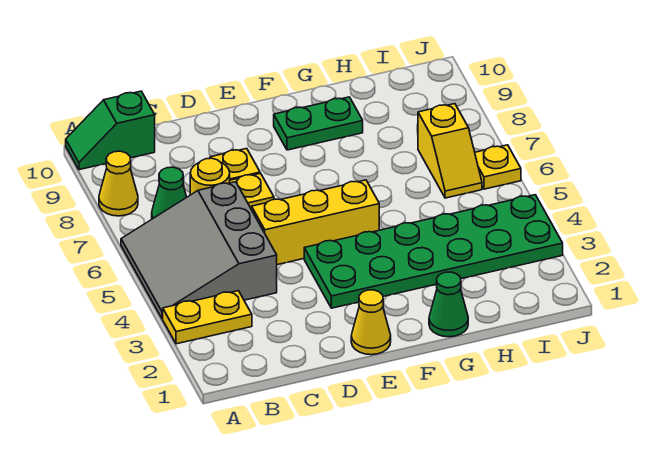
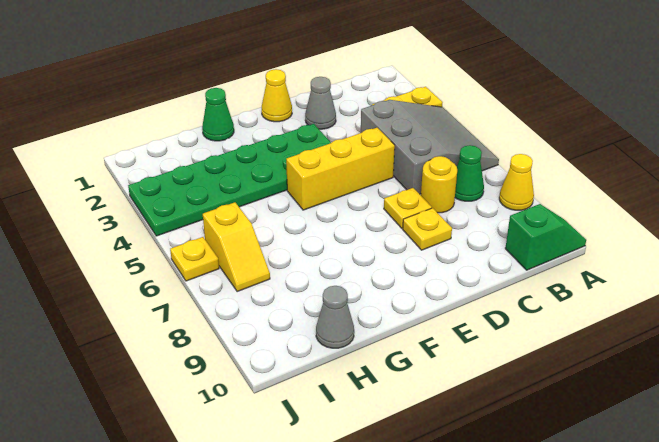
none -> grey cone D2 level 1
green plate F9:G9 level 1 -> none
none -> grey cone H10 level 1
yellow slope I6:I7 level 1 top 7 -> yellow slope I6:I7 level 1 top 6

